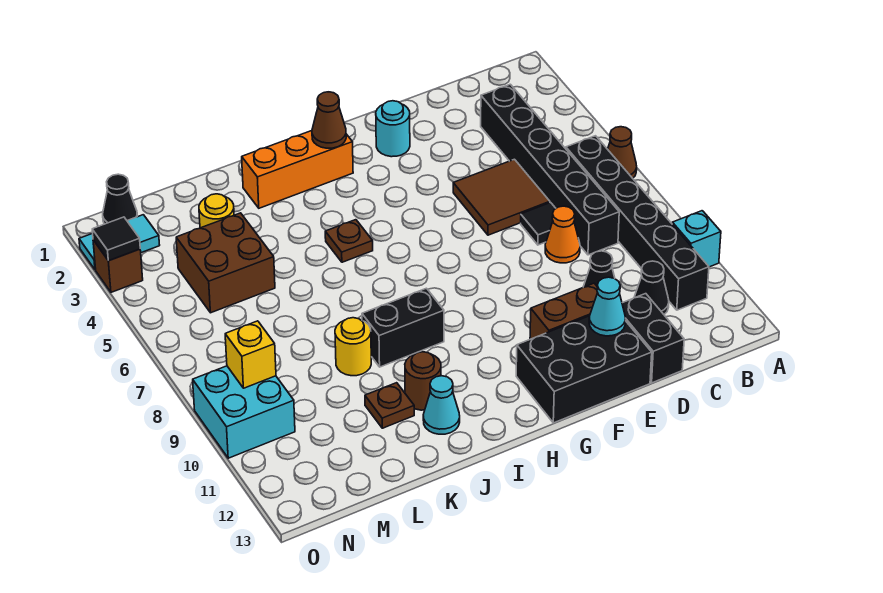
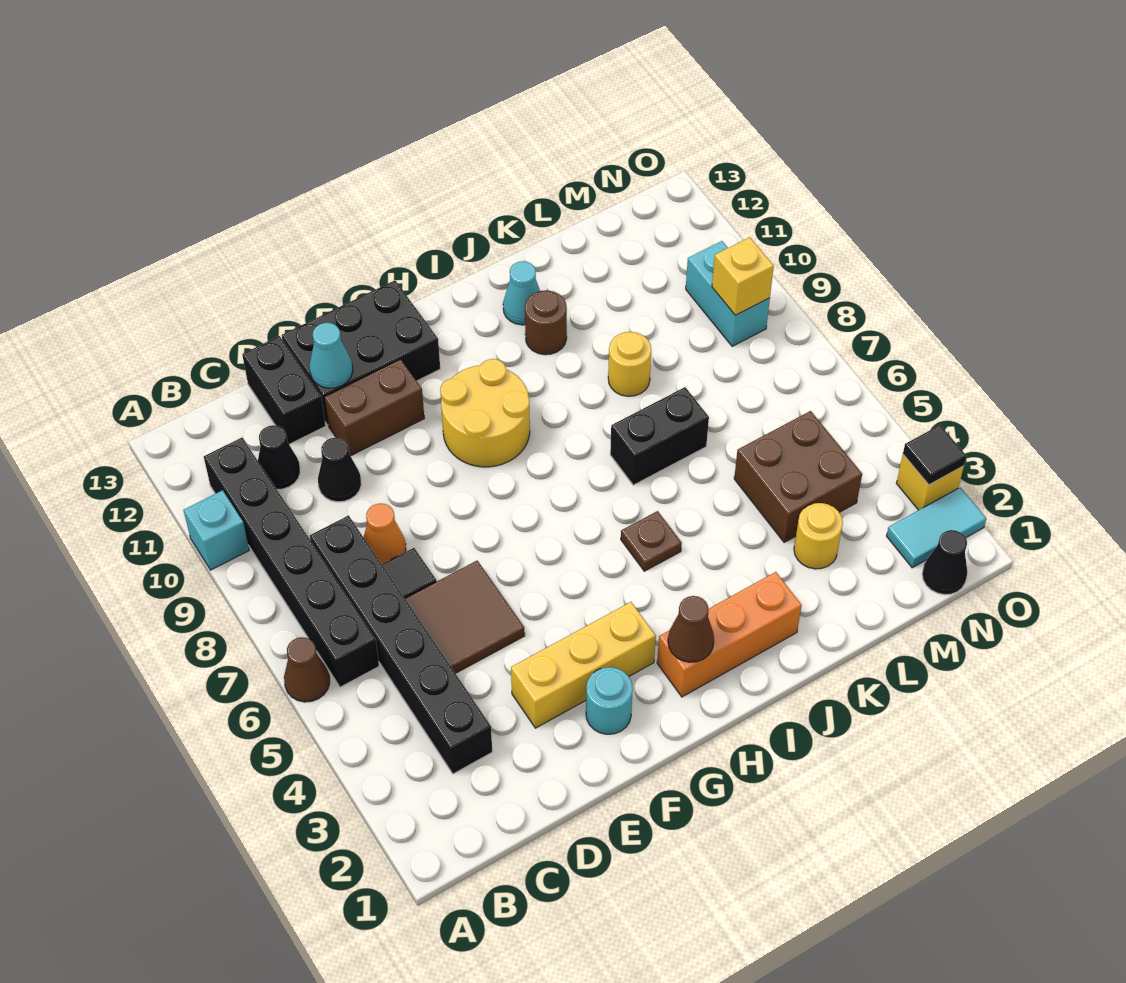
none -> yellow brick E3:G3 level 1
none -> yellow round brick G9:H10 level 1
black brick I9:J9 level 1 -> black brick J7:K7 level 1
brown plate K11 level 1 -> none
cyan brick N9:O10 level 1 -> cyan brick N9:N10 level 1
brown brick O3 level 1 -> yellow brick O3 level 1

